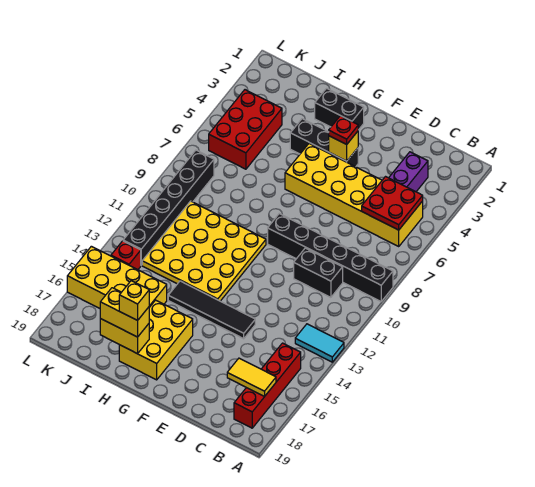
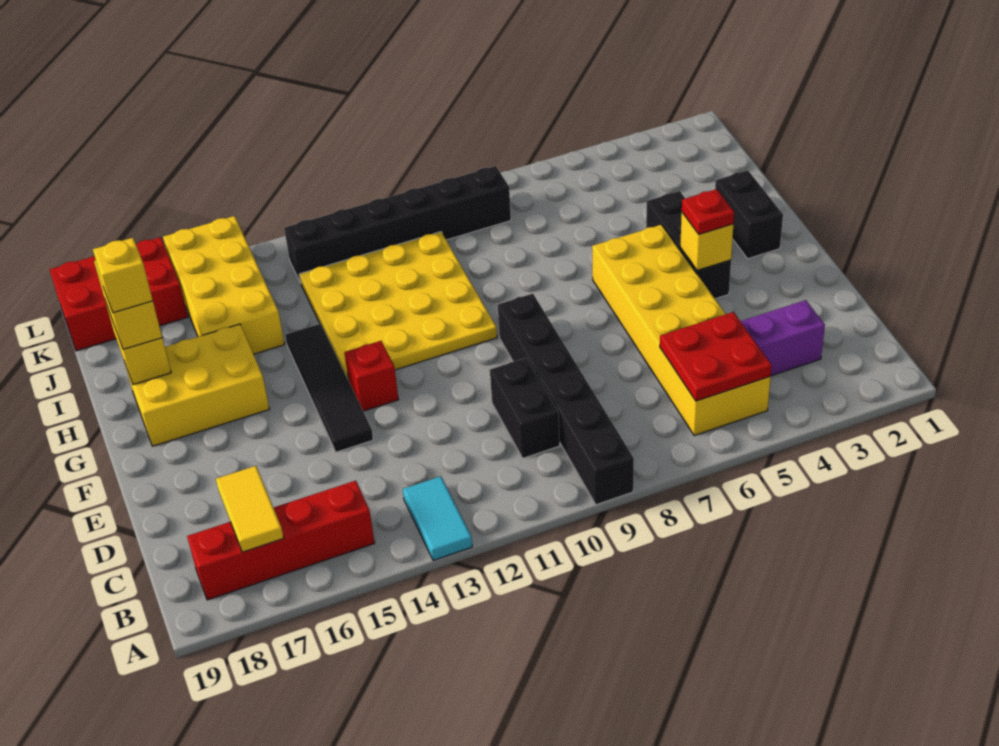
red brick J4:K6 level 1 -> red brick K17:L19 level 1
red brick K14 level 1 -> red brick F13 level 1

